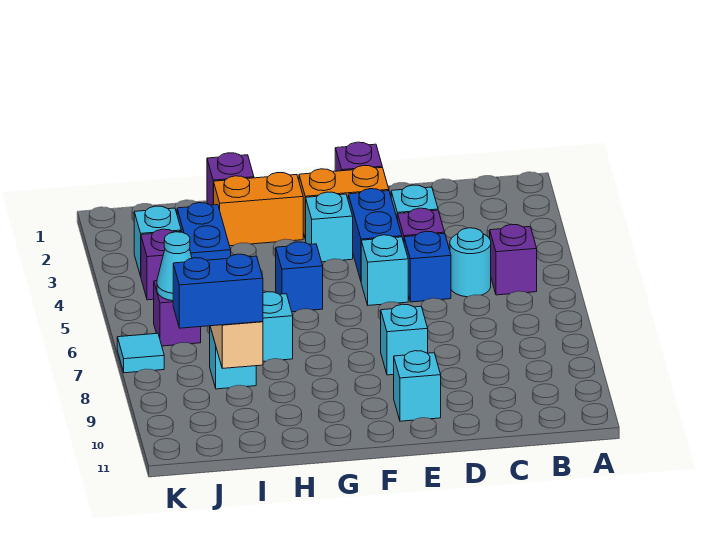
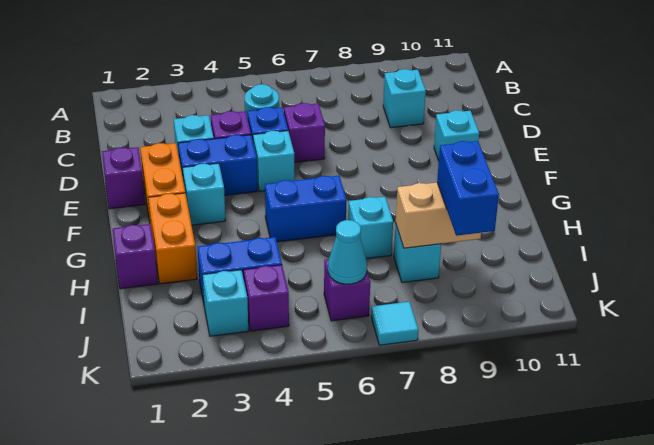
purple brick B5 level 1 -> purple brick D6 level 1
cyan brick E8 level 1 -> cyan brick C9 level 1
blue brick G5 level 1 -> blue brick G5:G6 level 1

